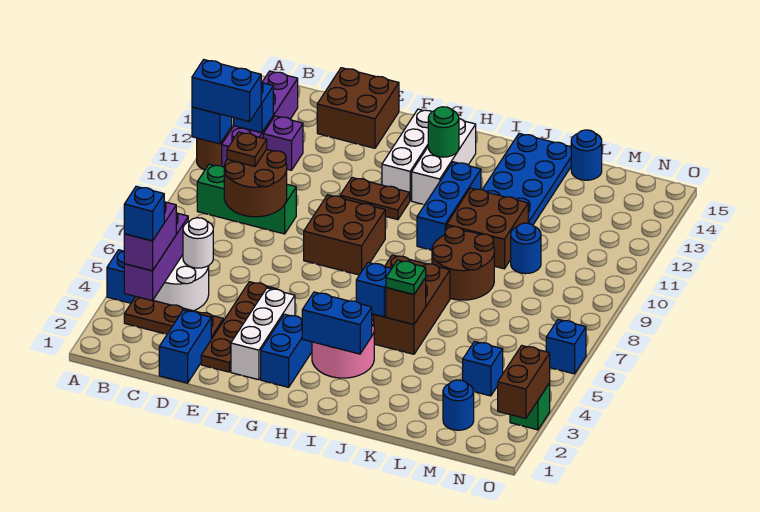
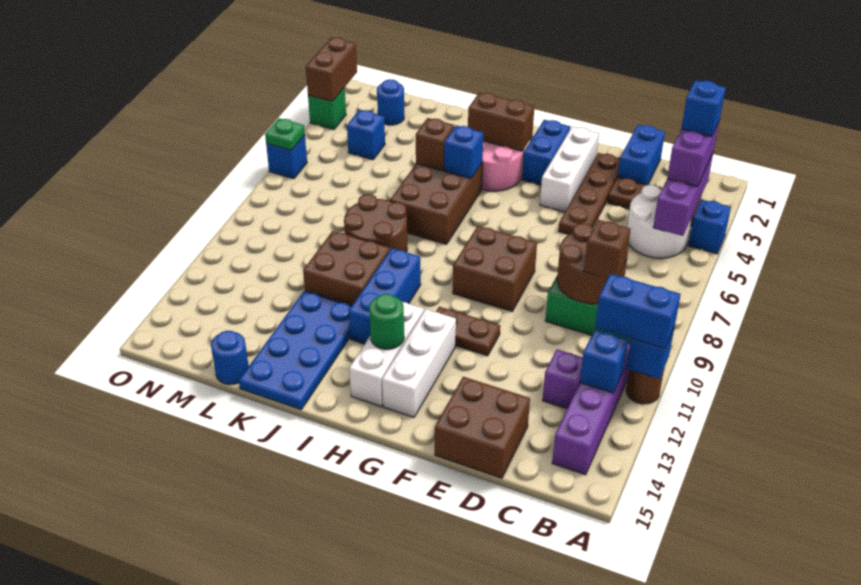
white round brick C5 level 2 -> none
brown plate C9 level 3 -> brown brick C9 level 3
blue brick H3:I3 level 2 -> brown brick H3:I3 level 2
green plate J5 level 3 -> green plate O6 level 2
blue round brick L10 level 1 -> none

